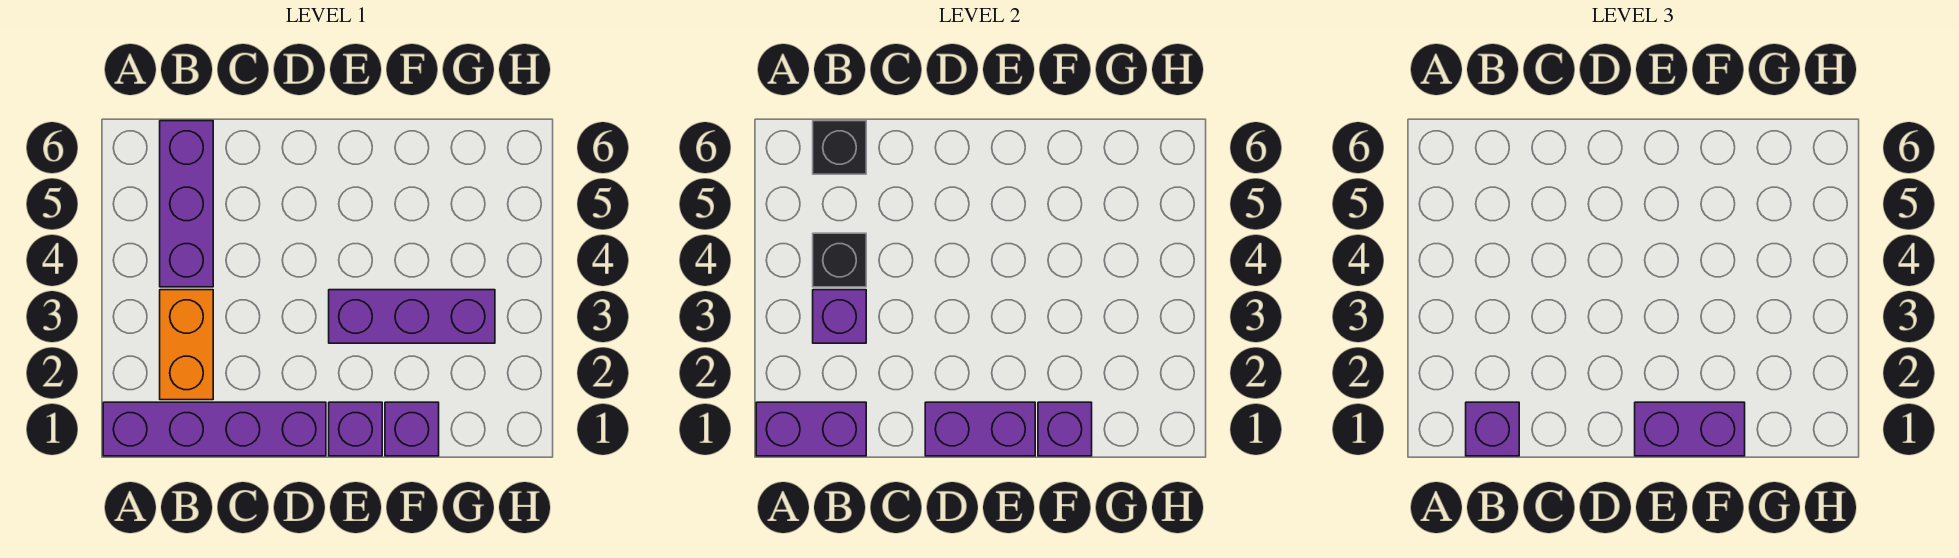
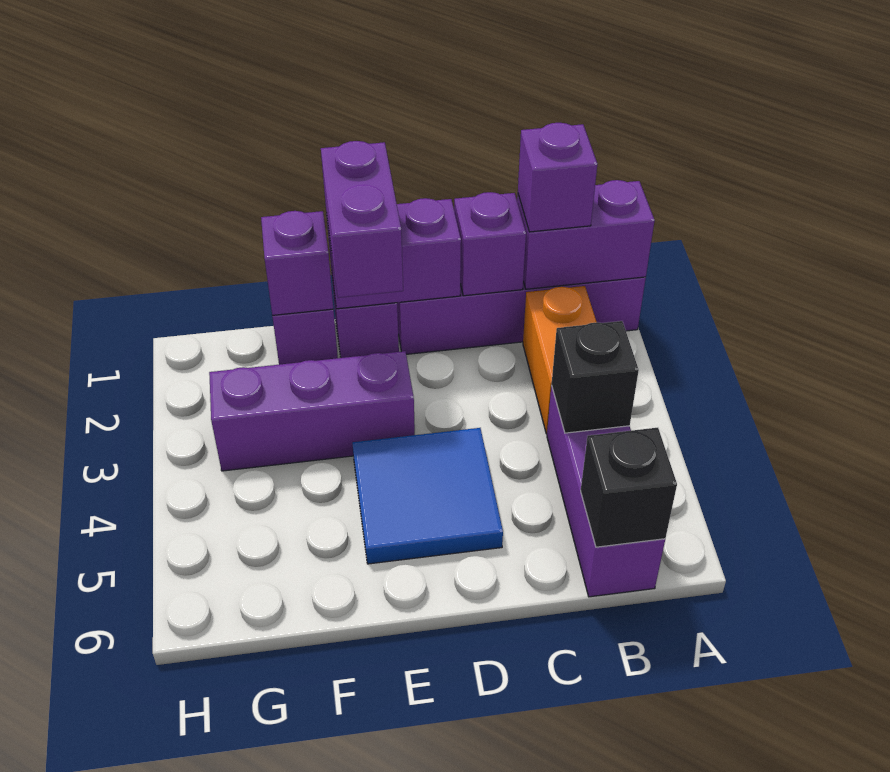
purple brick B3 level 2 -> purple brick C1 level 2
none -> blue tile D4:E5 level 1
purple brick E1:F1 level 3 -> purple brick E1:E2 level 3

